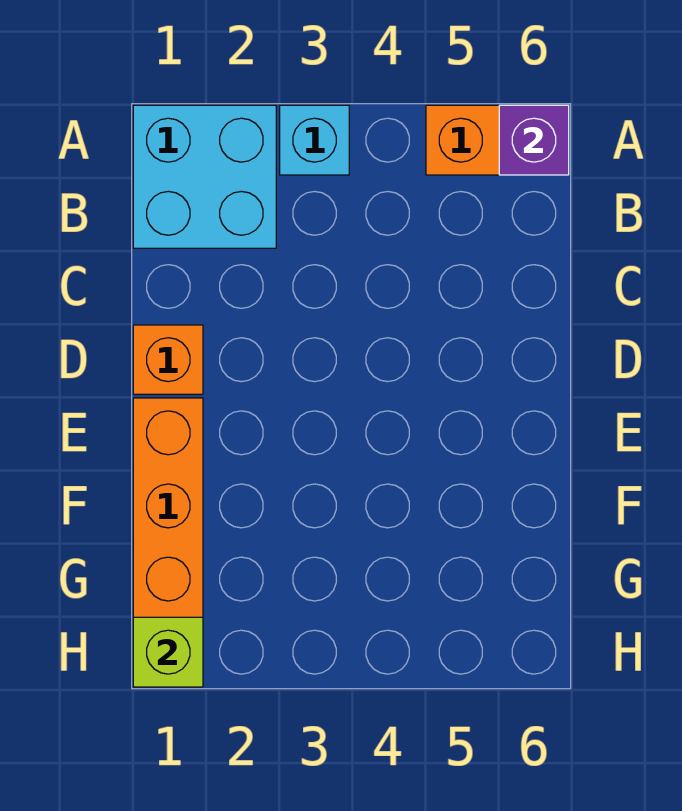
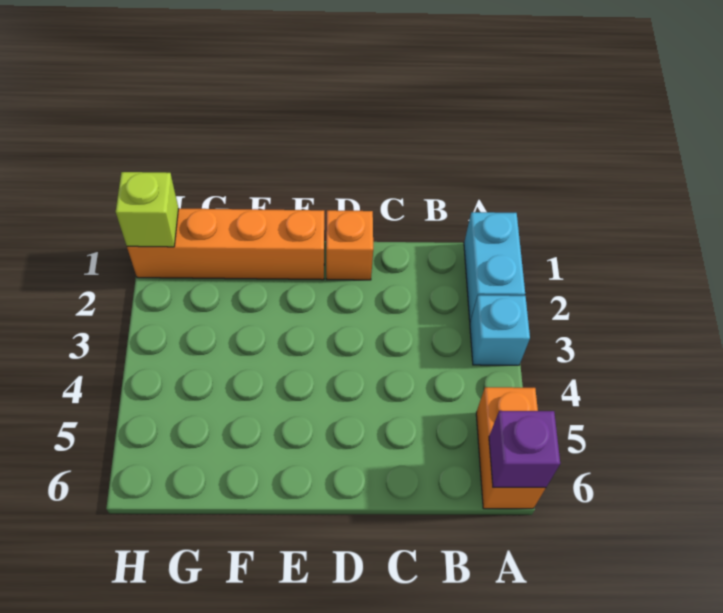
cyan brick A1:B2 level 1 -> cyan brick A1:A2 level 1

